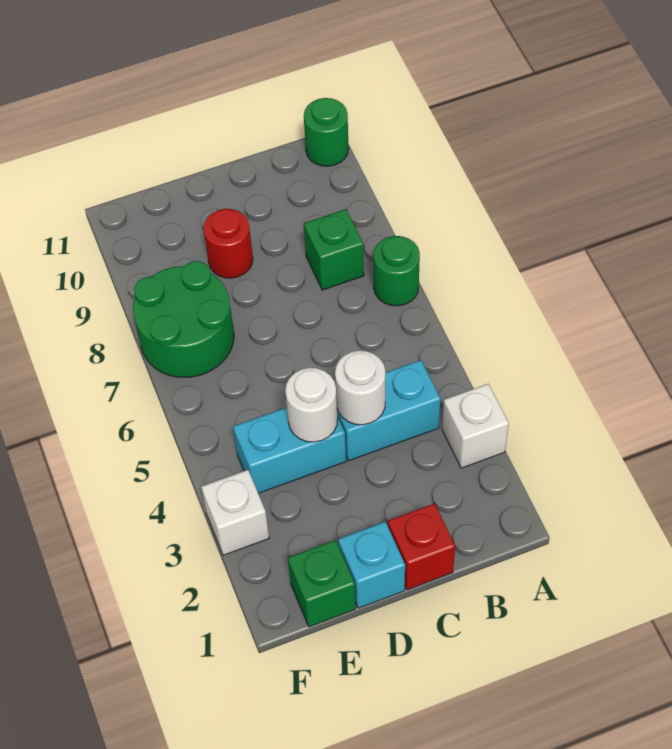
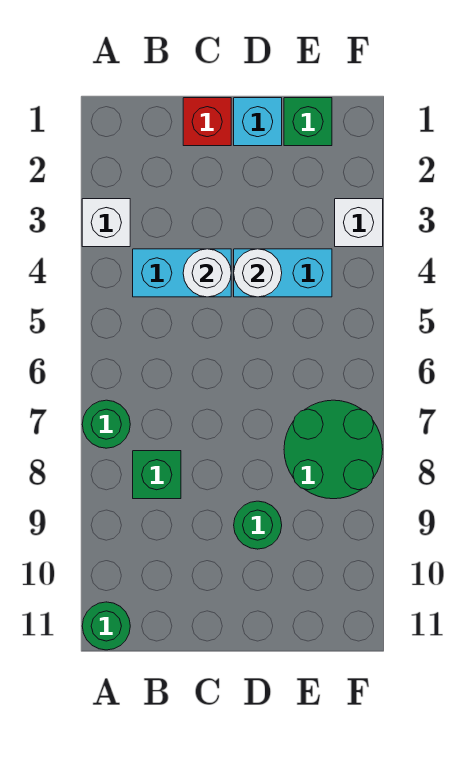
red round brick D9 level 1 -> green round brick D9 level 1

